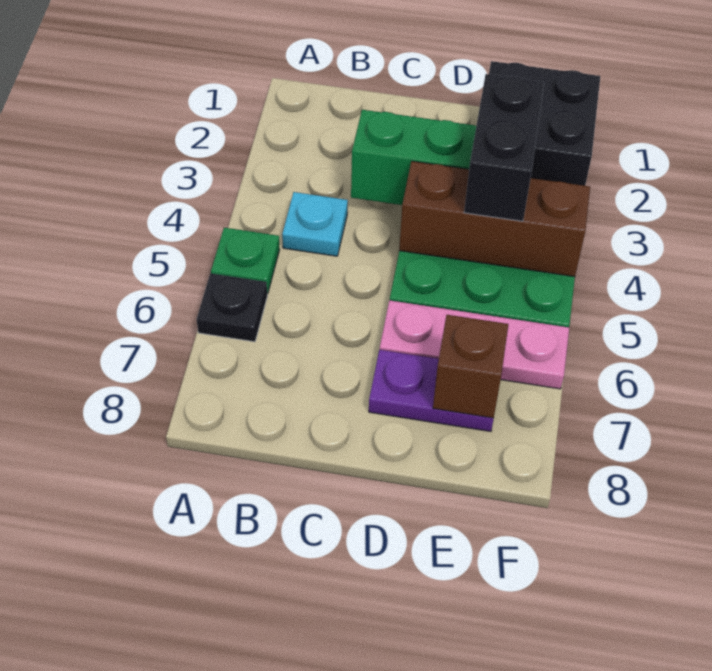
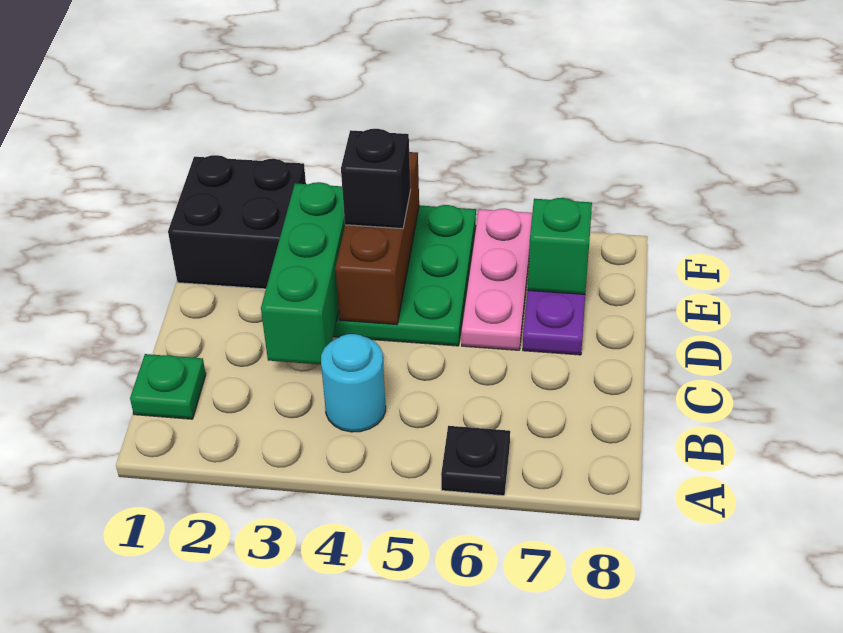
green plate A5 level 1 -> green plate B1 level 1
cyan plate B4 level 1 -> cyan round brick B4 level 1
black brick E3:E4 level 3 -> black brick E4 level 3
brown brick E7 level 2 -> green brick E7 level 2

